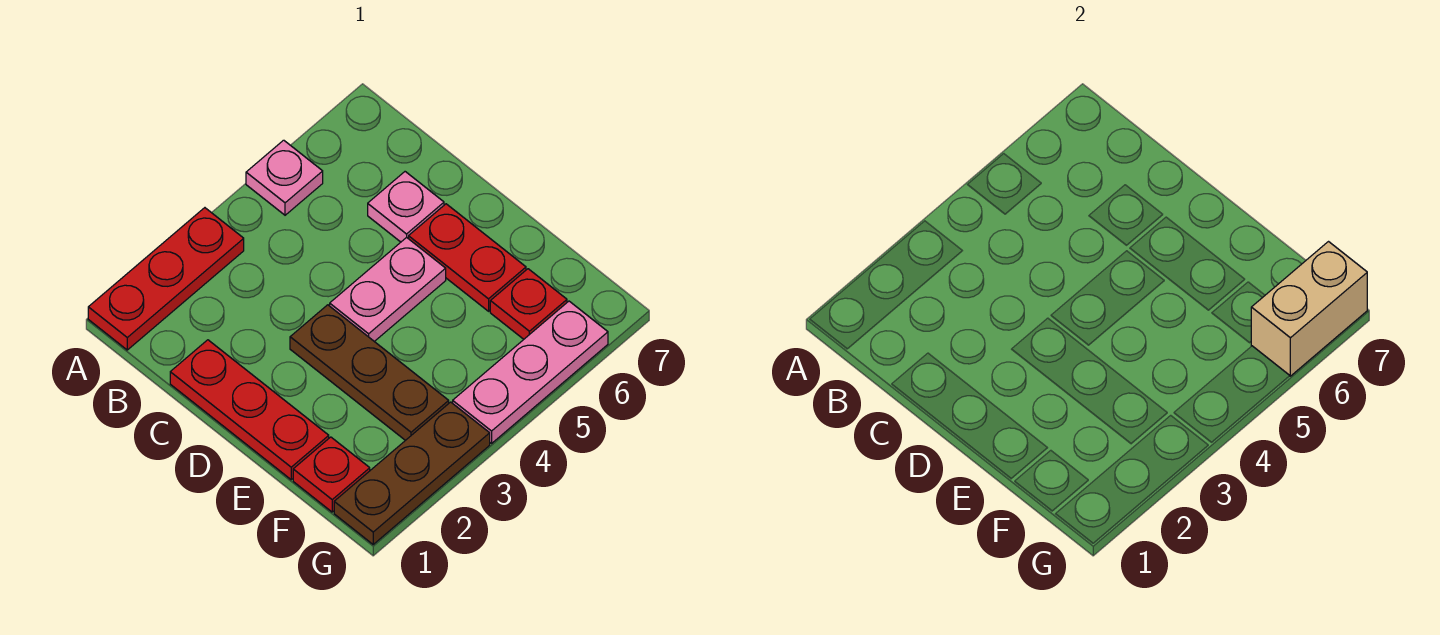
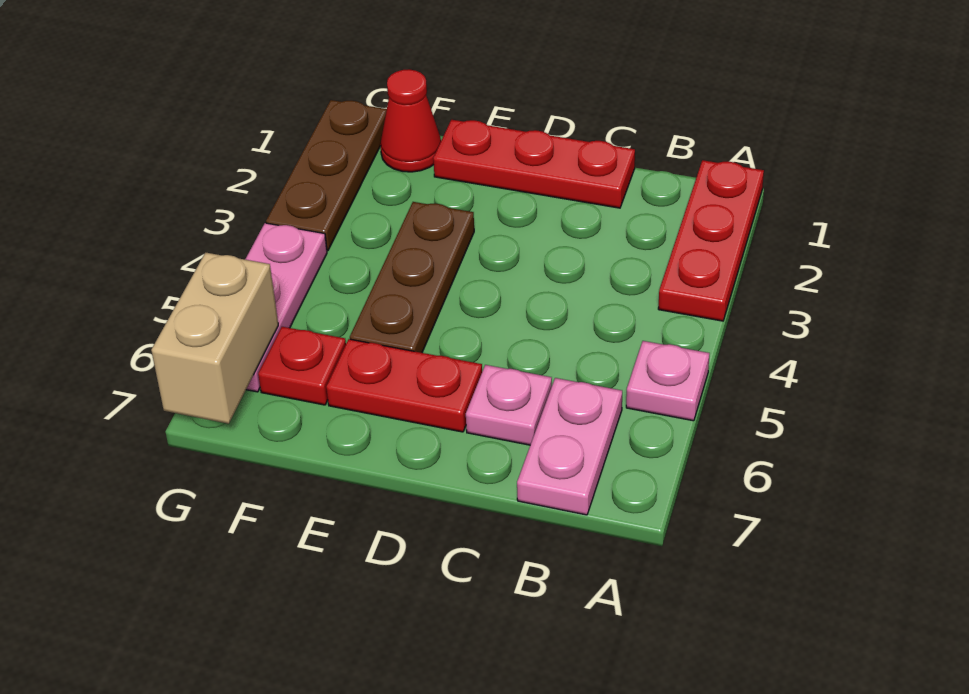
brown plate D3:F3 level 1 -> brown plate E3:E5 level 1
pink plate D4:D5 level 1 -> pink plate B6:B7 level 1
red plate F1 level 1 -> red cone F1 level 1

